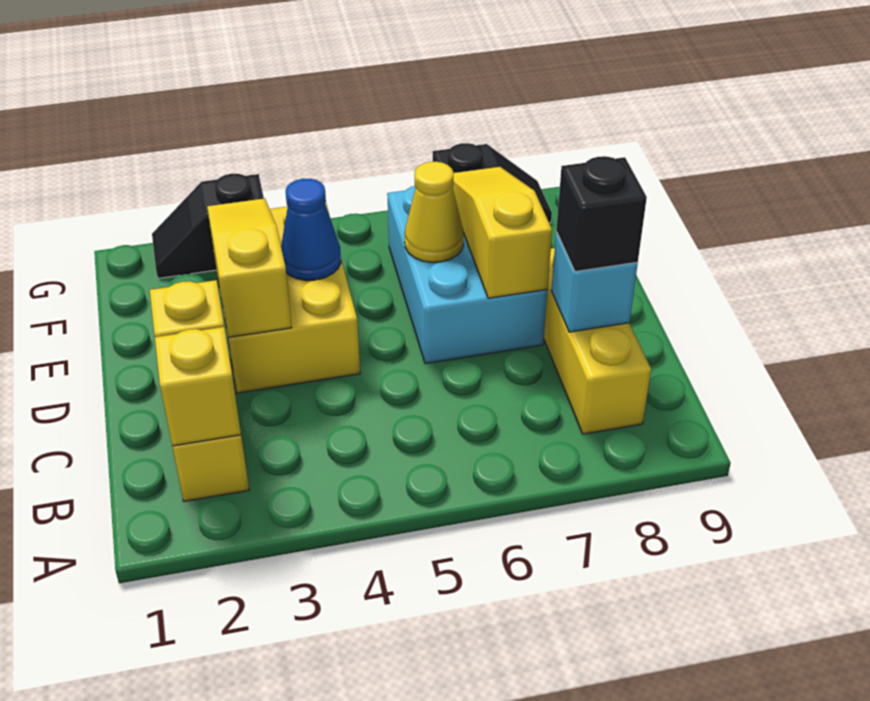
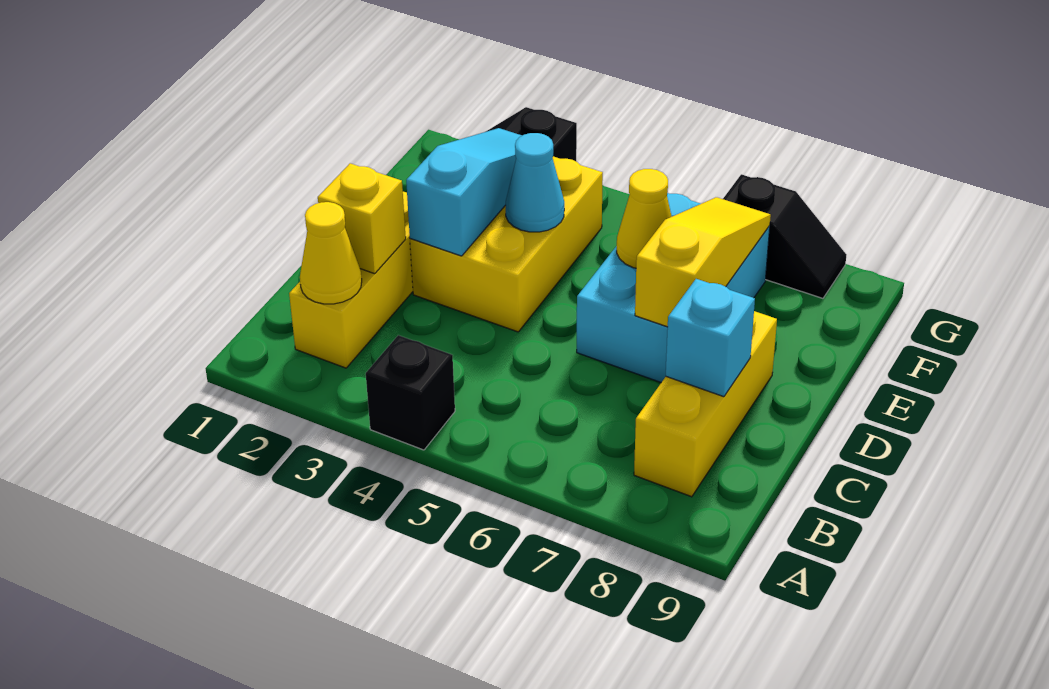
yellow brick B2 level 2 -> yellow cone B2 level 2
black brick C8 level 3 -> black brick A4 level 1
yellow slope D3:F3 level 2 top D -> cyan slope D3:F3 level 2 top D
blue cone E4 level 2 -> cyan cone E4 level 2

